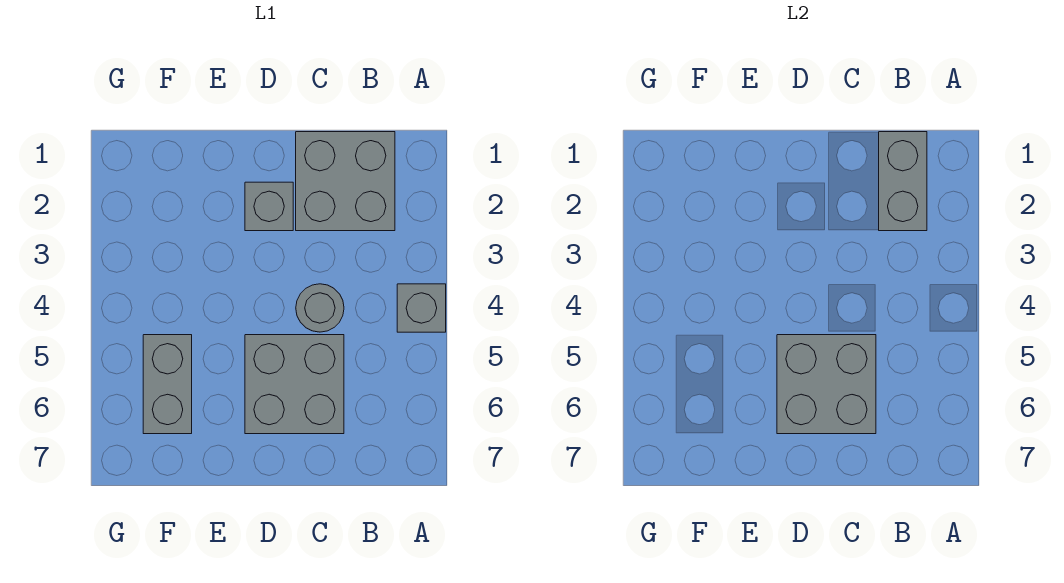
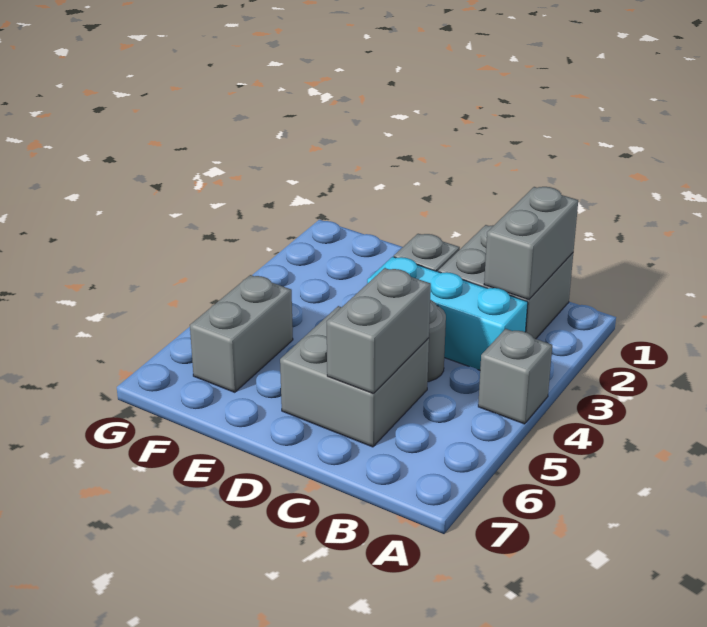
none -> cyan brick B3:D3 level 1
grey brick C5:D6 level 2 -> grey brick C5:C6 level 2

